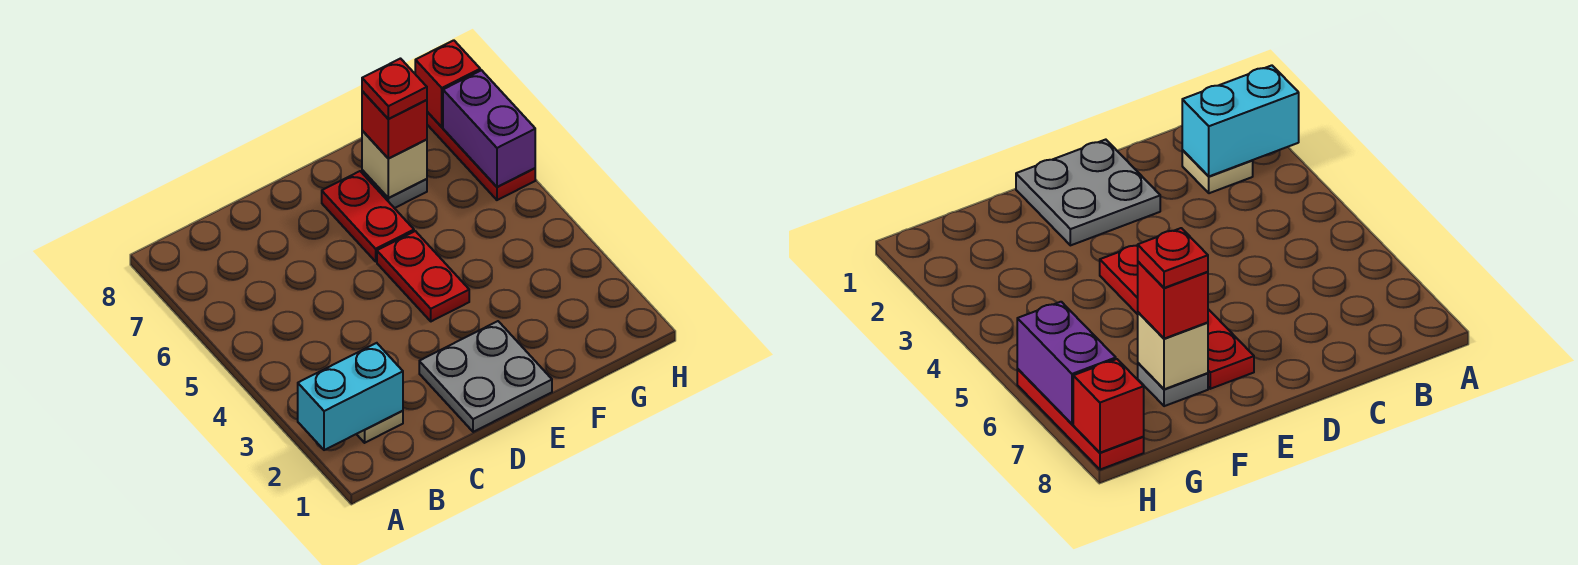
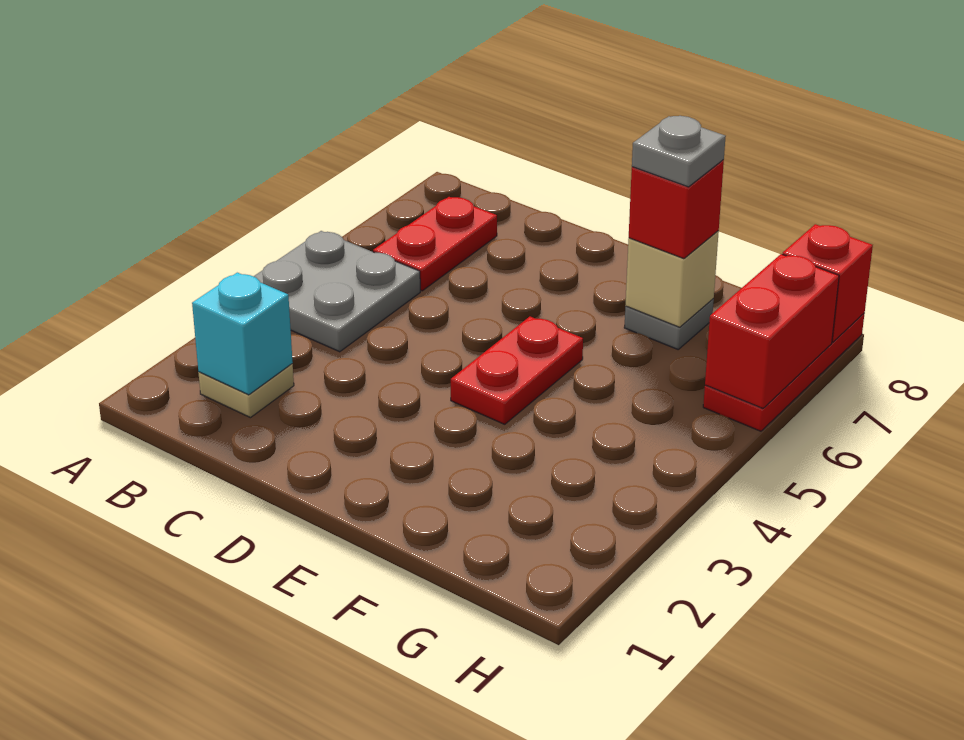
cyan brick A2:B2 level 2 -> cyan brick B2 level 2
grey plate D1:E2 level 1 -> grey plate A4:B5 level 1
red plate E6:E7 level 1 -> red plate B6:B7 level 1
red plate F7 level 4 -> grey plate F7 level 4
purple brick H6:H7 level 2 -> red brick H6:H7 level 2

